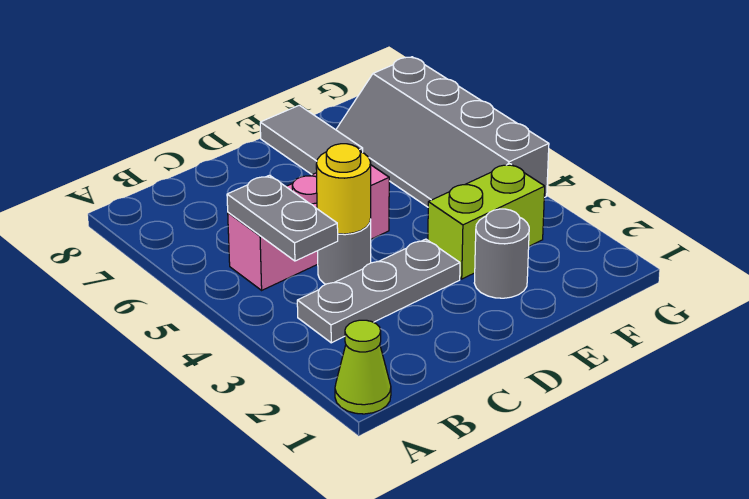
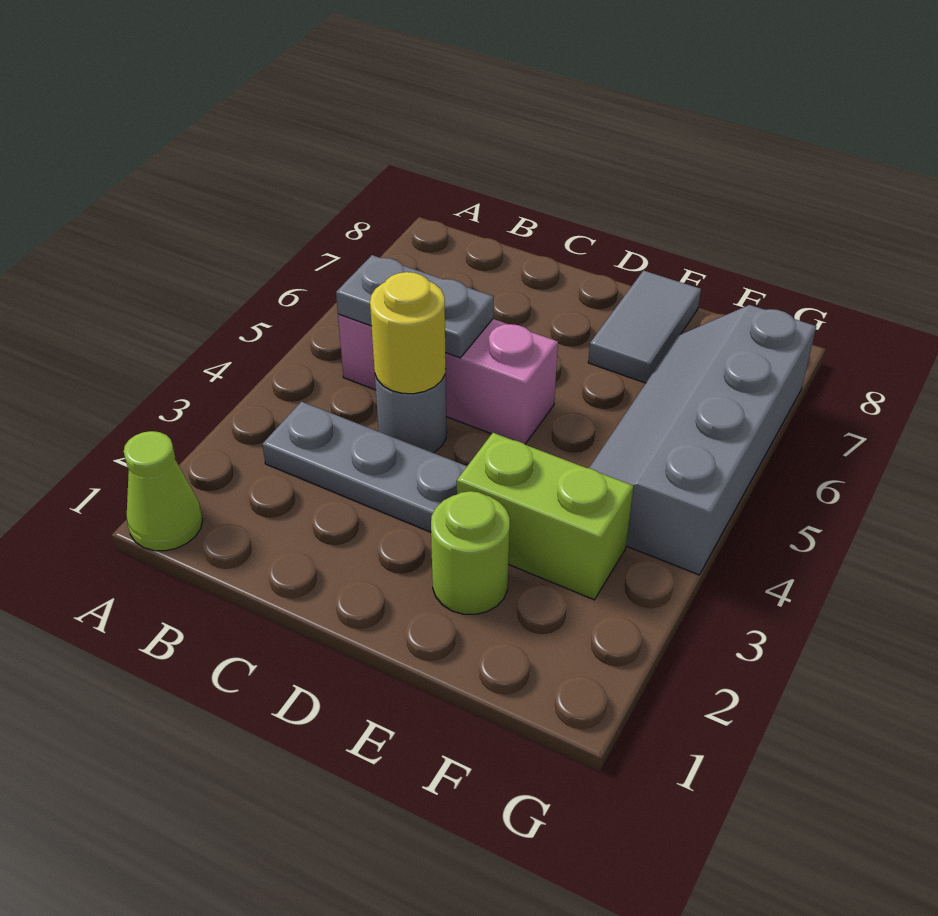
grey plate B4:B5 level 2 -> grey plate B5:C5 level 2
grey round brick E2 level 1 -> lime round brick E2 level 1

